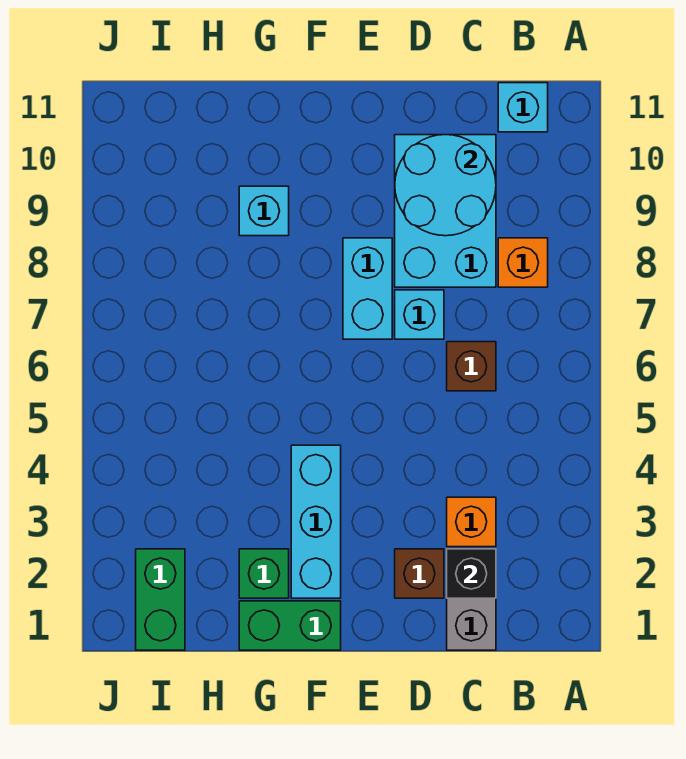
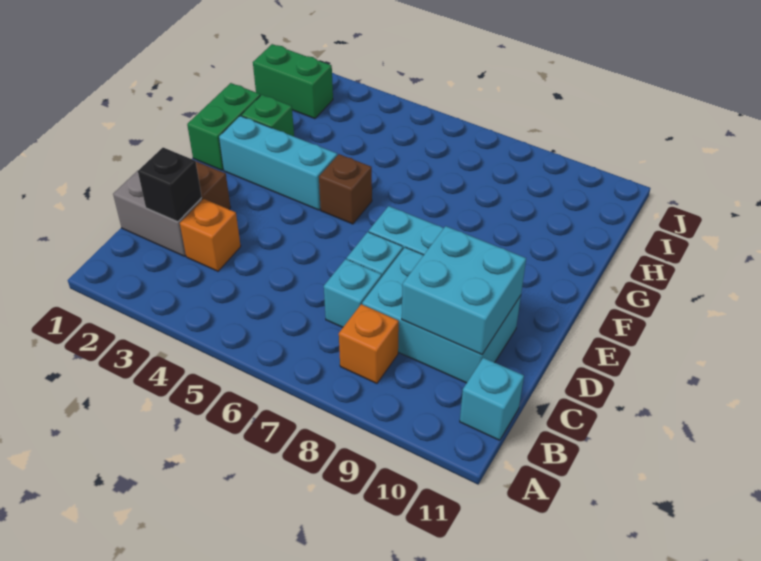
brown brick C6 level 1 -> brown brick F5 level 1
cyan round brick C9:D10 level 2 -> cyan brick C9:D10 level 2
cyan brick G9 level 1 -> cyan brick C7 level 1

